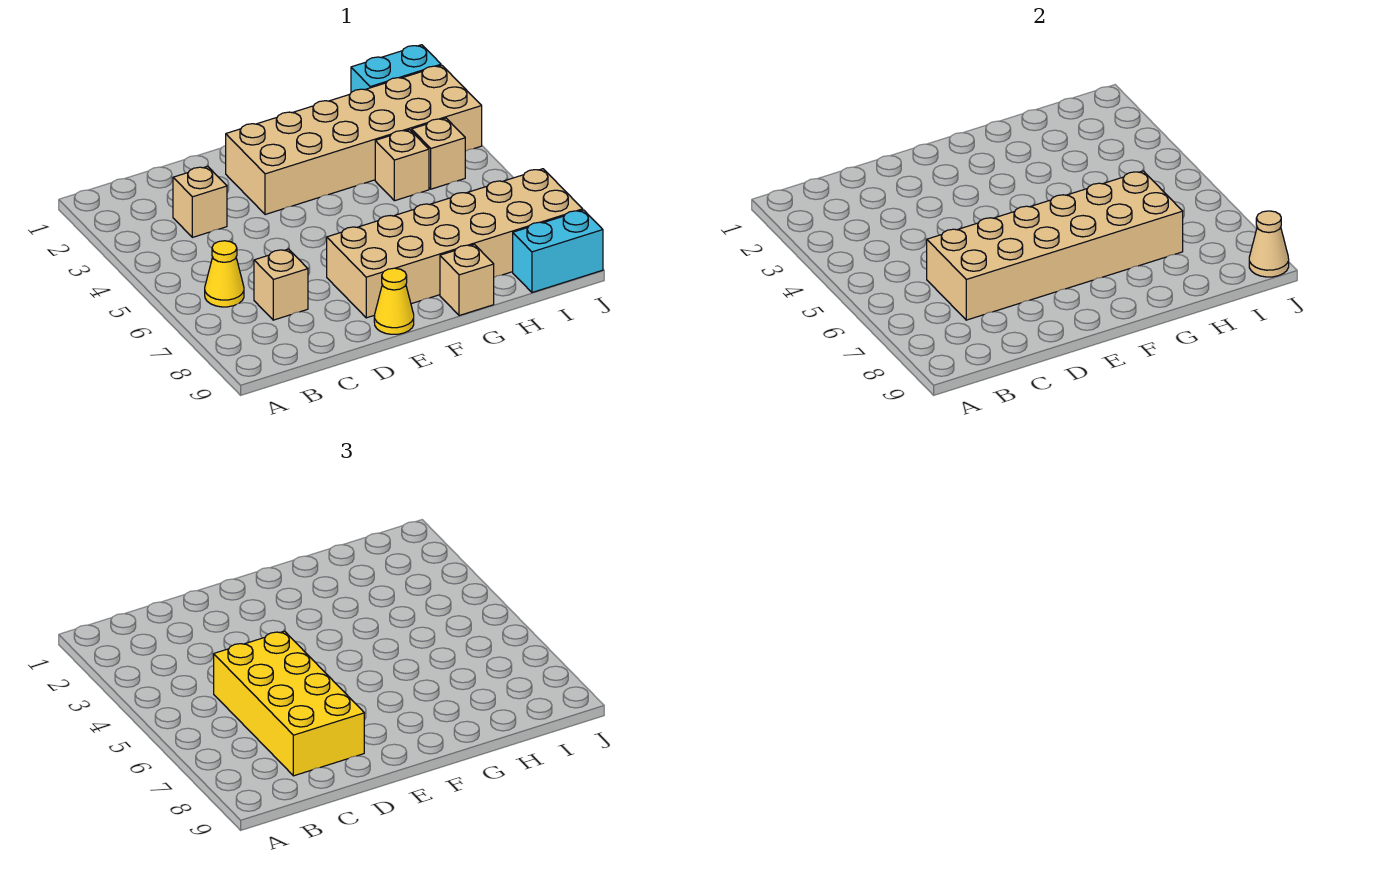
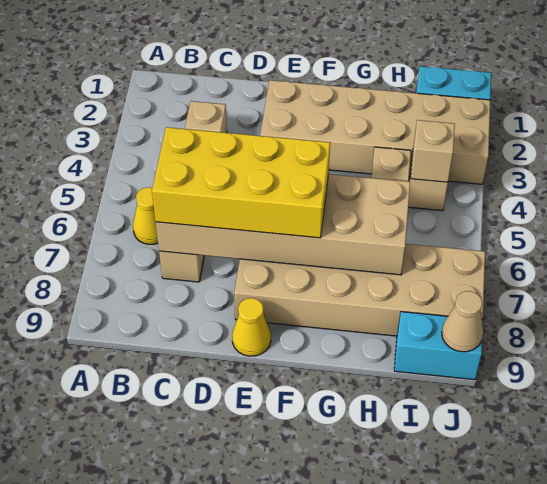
yellow brick C5:D8 level 3 -> yellow brick C6:F7 level 3
tan brick G9 level 1 -> tan brick I4 level 2

